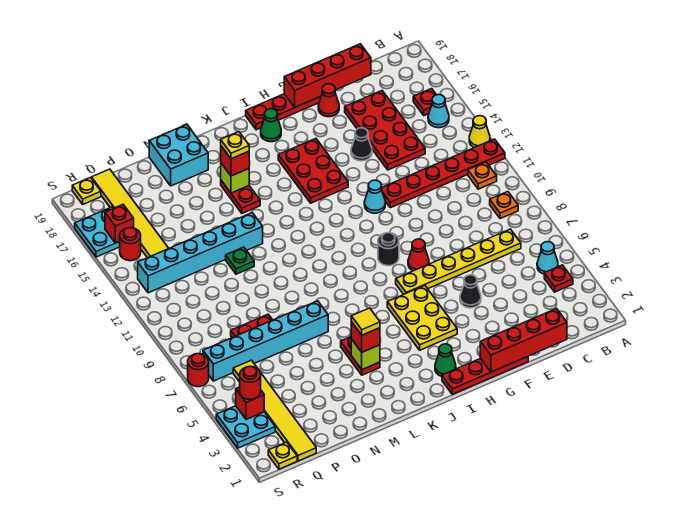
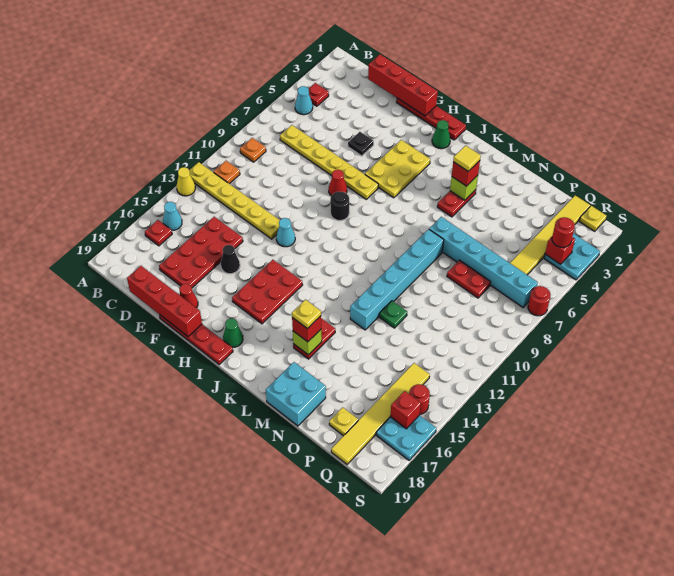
red plate A12:F12 level 1 -> yellow plate A12:F12 level 1
black cone F5 level 1 -> black plate F5 level 1
cyan brick M13:R13 level 1 -> cyan brick M8:M13 level 1
yellow plate R19 level 1 -> yellow plate P18 level 1

